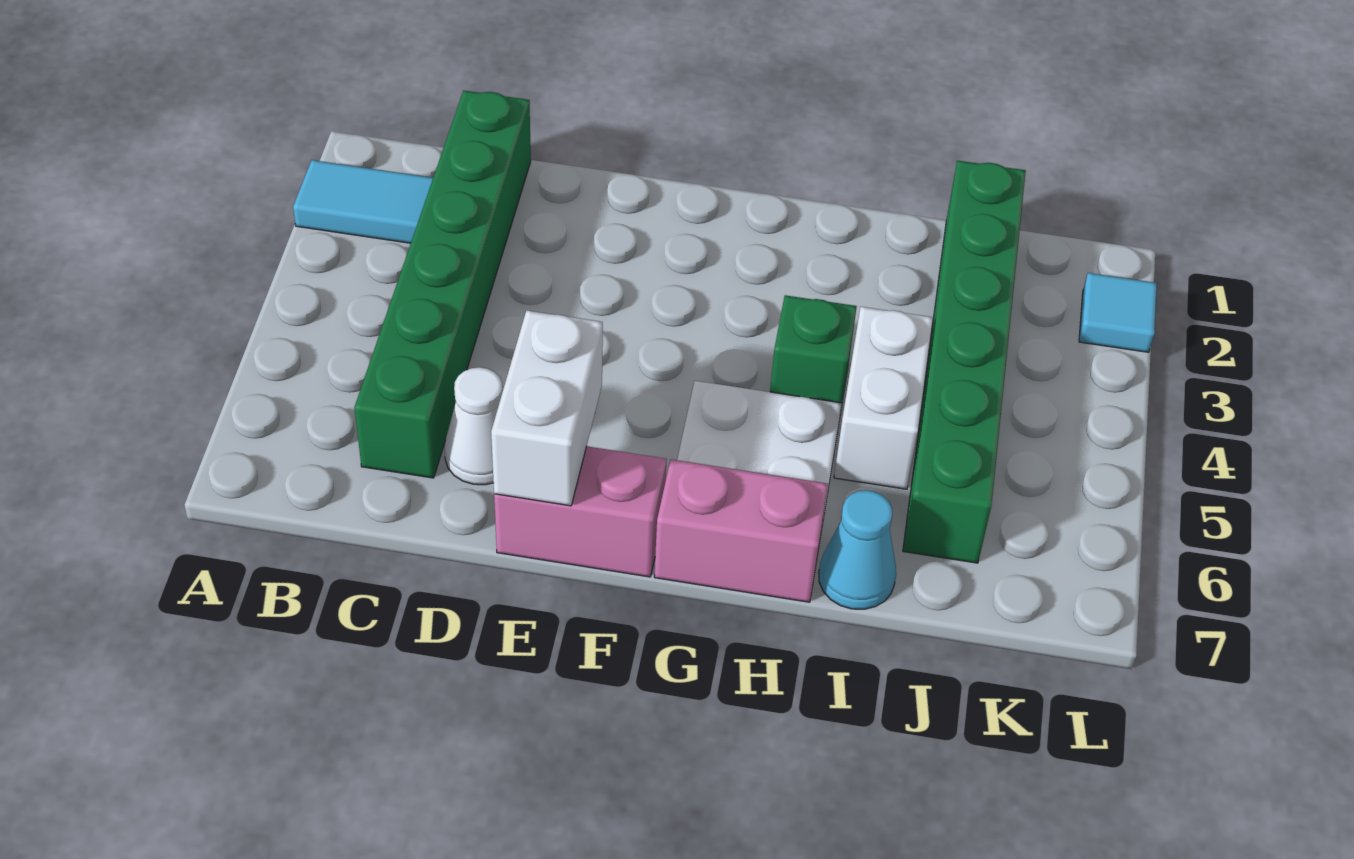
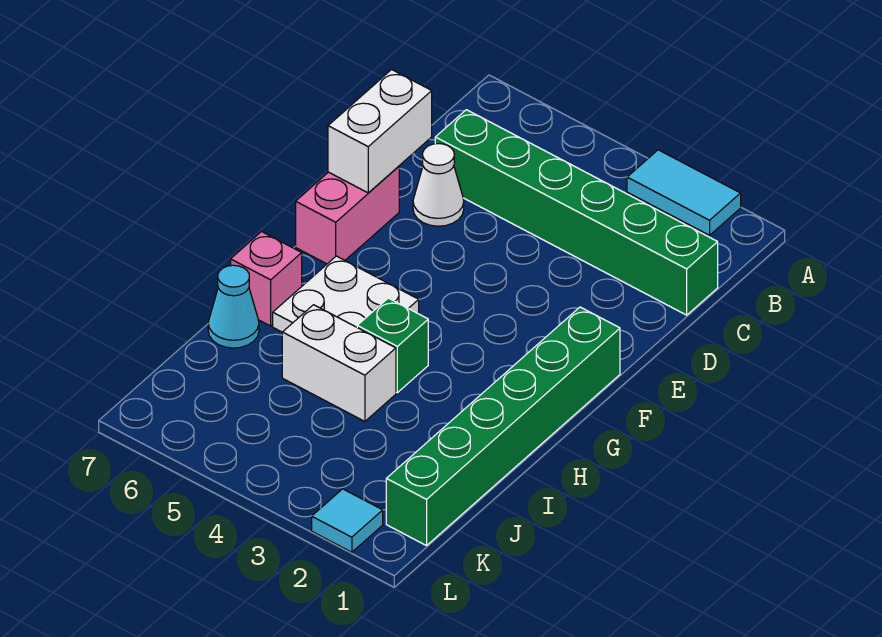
cyan tile A2:B2 level 1 -> cyan tile A2:A3 level 1
white brick E6:E7 level 2 -> white brick D7:E7 level 2
pink brick G7:H7 level 1 -> pink brick H7 level 1
green brick J1:J6 level 1 -> green brick F1:K1 level 1

